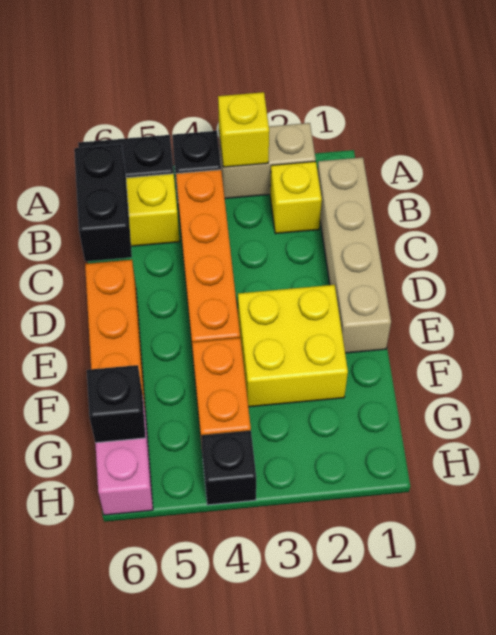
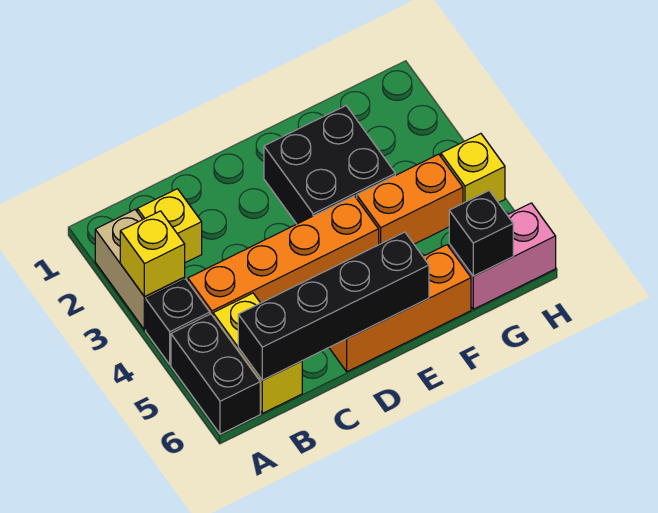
tan brick B1:E1 level 1 -> none
black brick B6:C6 level 2 -> black brick B6:E6 level 2
yellow brick E2:F3 level 1 -> black brick E2:F3 level 1
black brick H4 level 1 -> yellow brick H4 level 1

